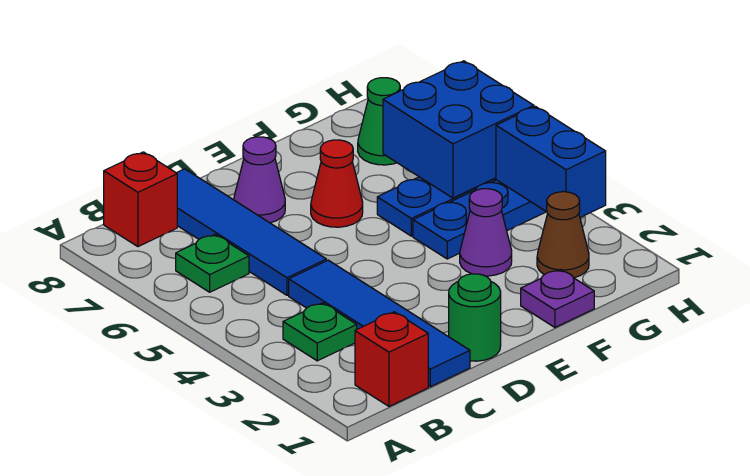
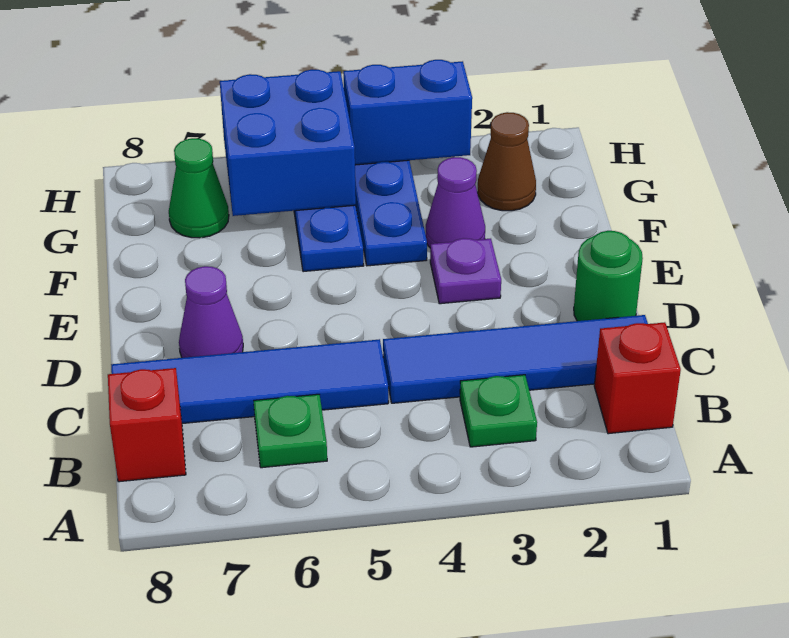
red cone E6 level 1 -> none
purple plate F1 level 1 -> purple plate E3 level 1

